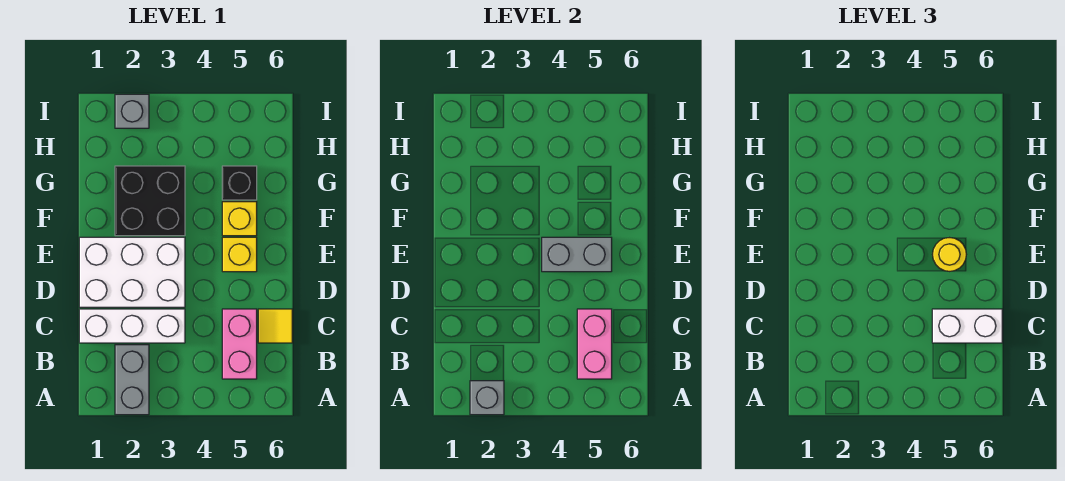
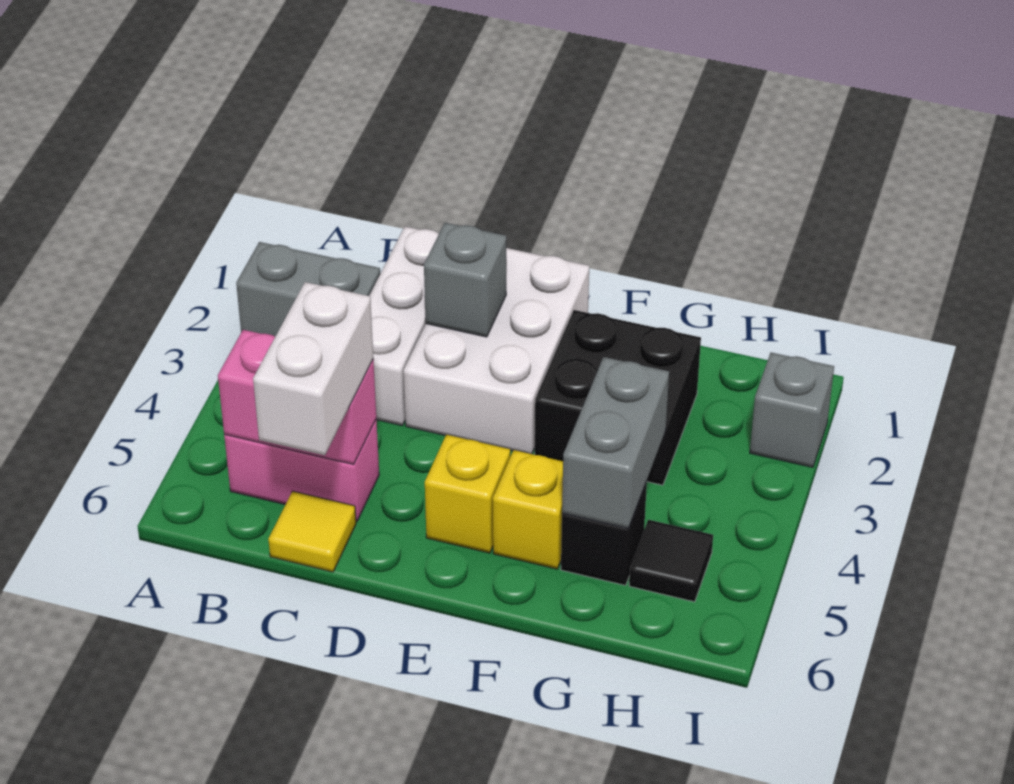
grey brick A2 level 2 -> grey brick D2 level 2
grey brick E4:E5 level 2 -> grey brick G4:G5 level 2
yellow round brick E5 level 3 -> none
none -> black tile H5 level 1

